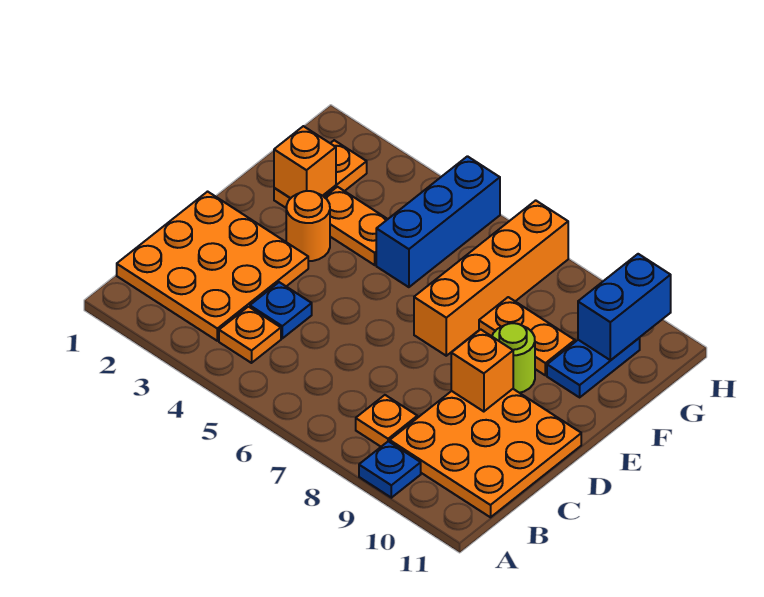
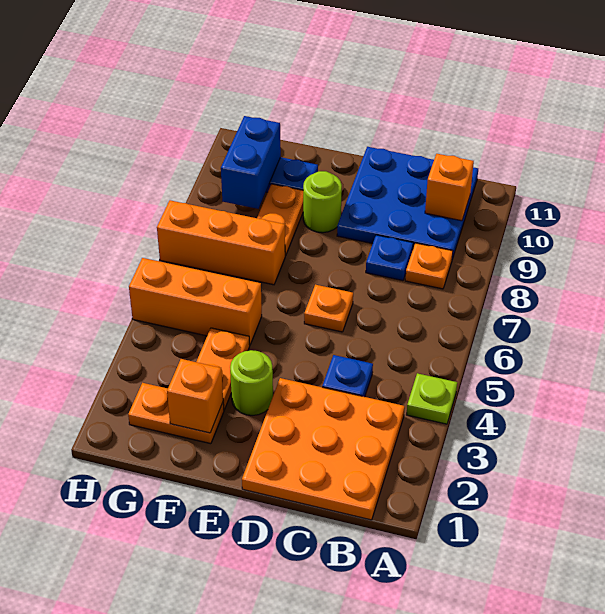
none -> lime plate A4 level 1
blue plate A9 level 1 -> blue plate C8 level 1
orange plate B4 level 1 -> orange plate D6 level 1
orange plate B9:D11 level 1 -> blue plate B9:D11 level 1
orange brick D9 level 2 -> orange brick B10 level 2
orange round brick E3 level 1 -> lime round brick E3 level 1
orange brick E7:H7 level 1 -> orange brick F7:H7 level 1
blue brick F5:H5 level 1 -> orange brick F5:H5 level 1
blue brick G10:H10 level 2 -> blue brick G9:G10 level 2

